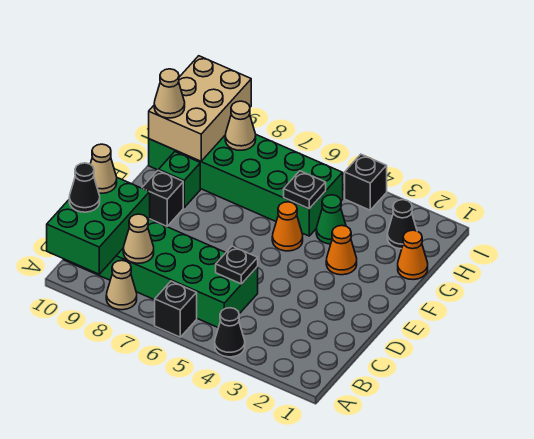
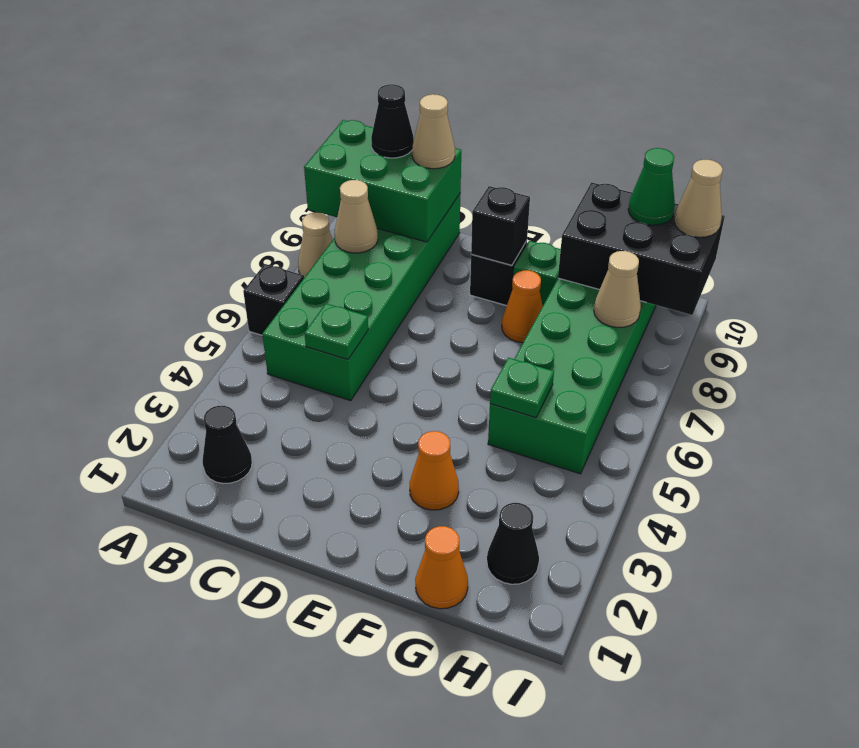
black cone A4 level 1 -> black cone B2 level 1
black plate C5 level 2 -> green plate C5 level 2
orange cone F5 level 1 -> orange cone F8 level 1
green cone G4 level 1 -> green cone H10 level 3
black plate G5 level 2 -> green plate G5 level 2
tan brick G9:I10 level 2 -> black brick G9:I10 level 2
tan cone G10 level 3 -> tan cone I10 level 3
black brick I4 level 1 -> black brick E9 level 2

